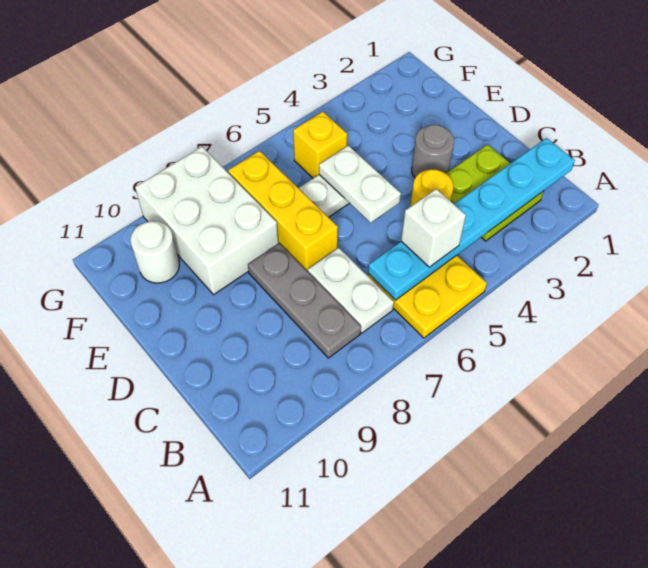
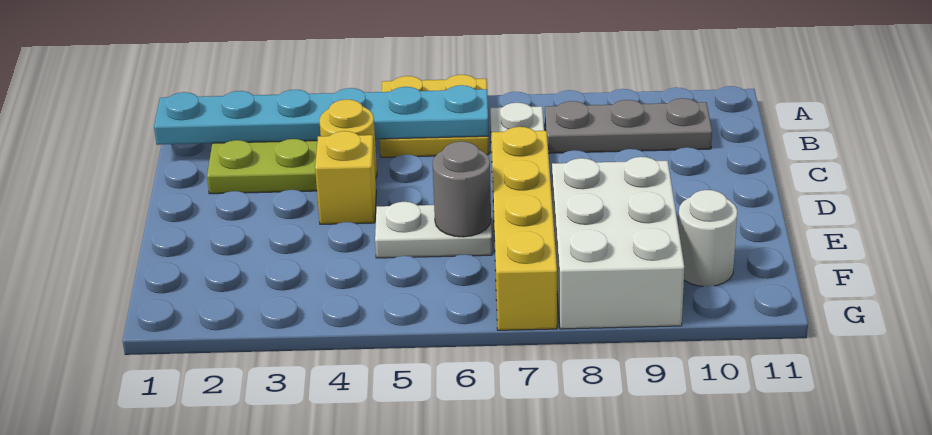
white brick B5 level 3 -> none
grey plate B8:D8 level 1 -> grey plate B8:B10 level 1
grey round brick D3 level 1 -> grey round brick E6 level 2
white plate D5:E5 level 2 -> none
yellow brick D7:F7 level 1 -> yellow brick D7:G7 level 1
yellow brick F5 level 1 -> yellow brick D4 level 1

